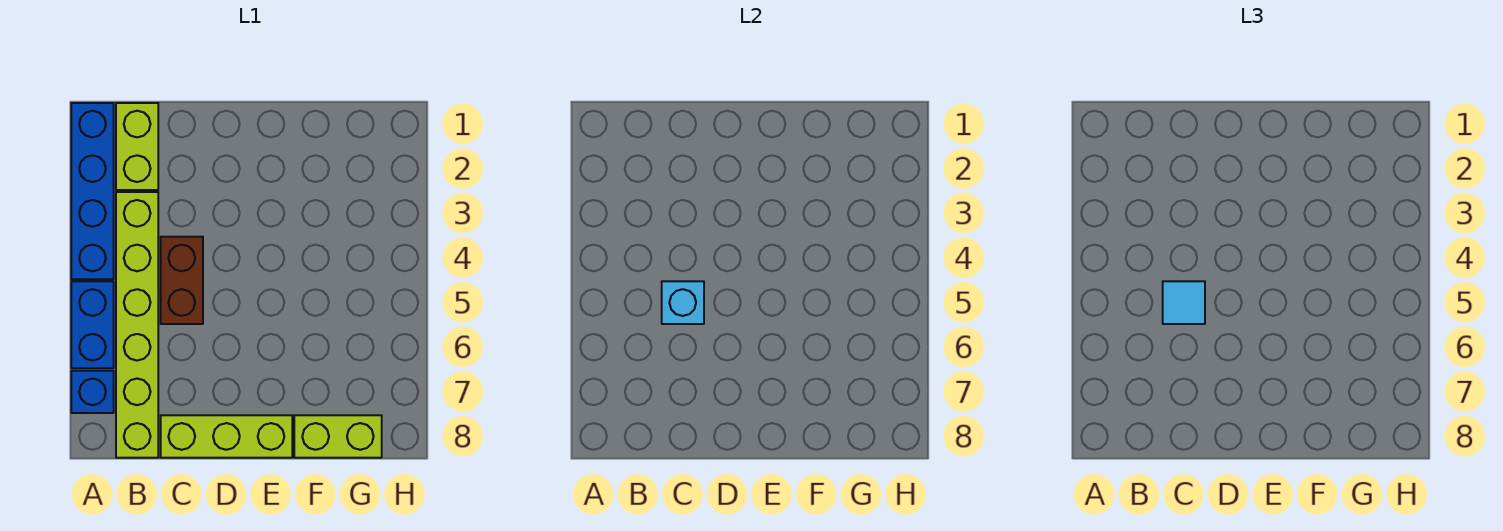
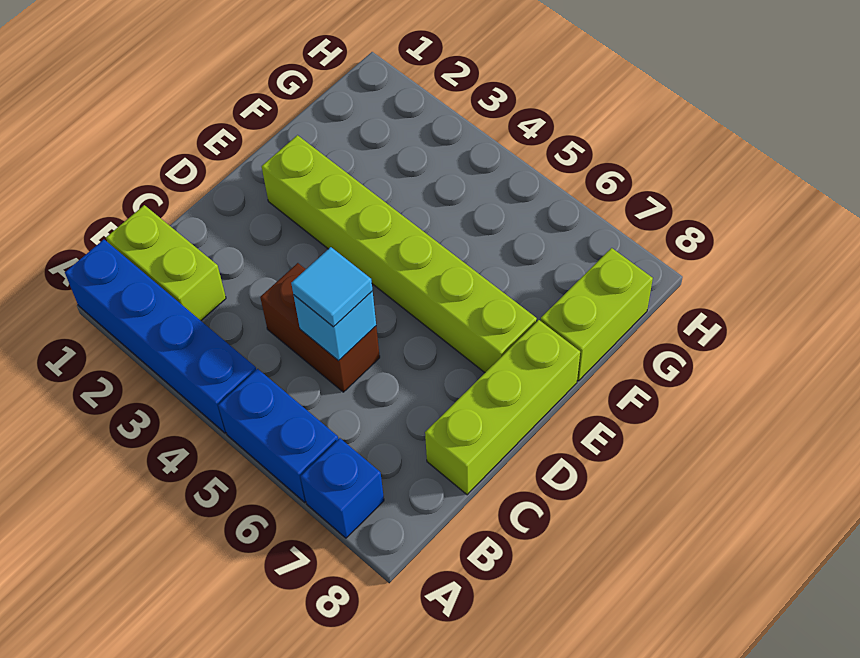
lime brick B3:B8 level 1 -> lime brick E2:E7 level 1

